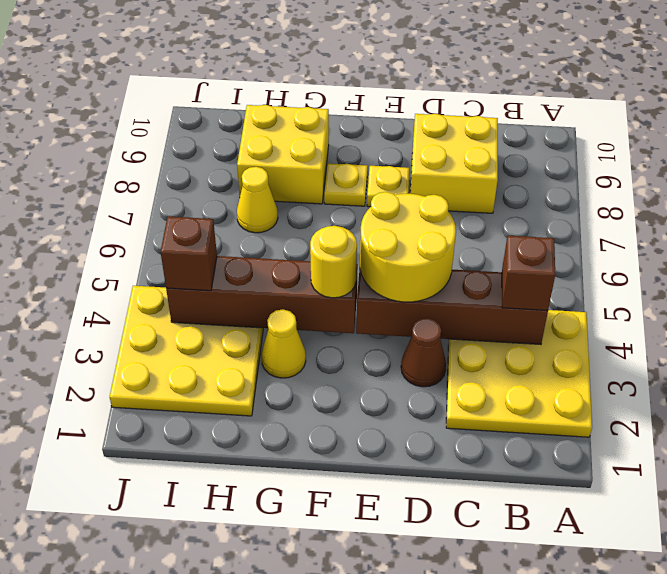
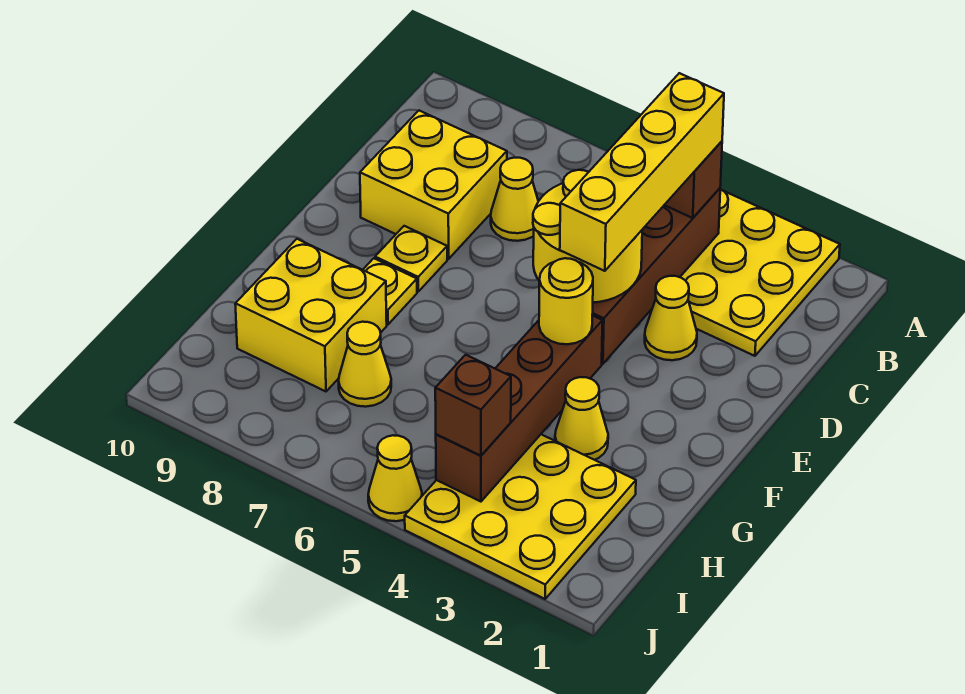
none -> yellow brick B4:E4 level 4
none -> yellow cone C7 level 1
brown cone D3 level 1 -> yellow cone D3 level 1
none -> yellow cone J5 level 1

